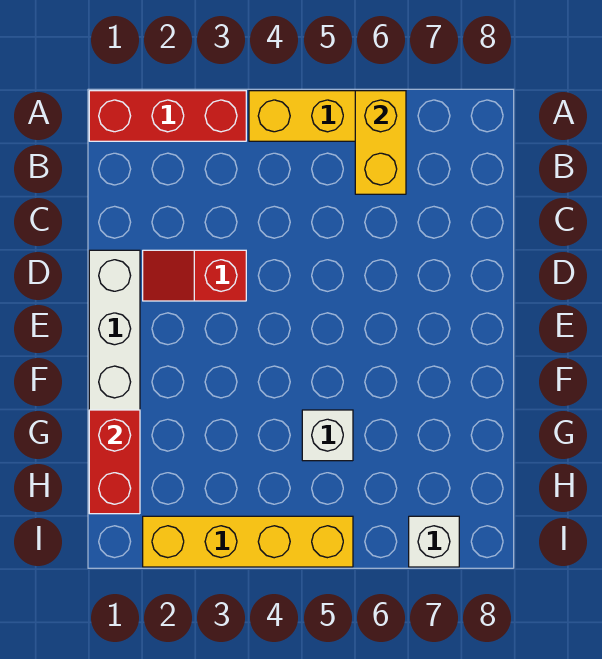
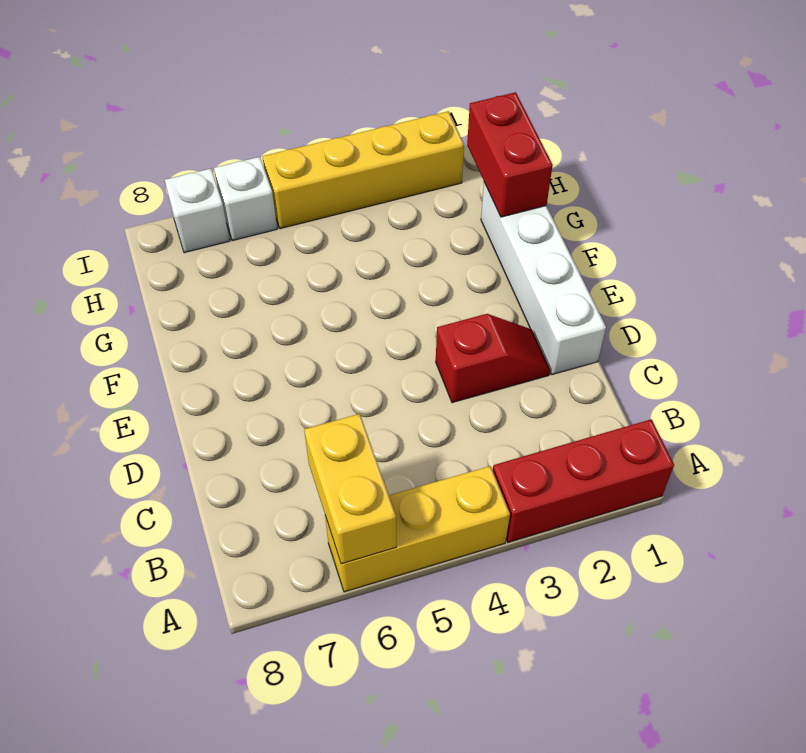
white brick G5 level 1 -> white brick I6 level 1

